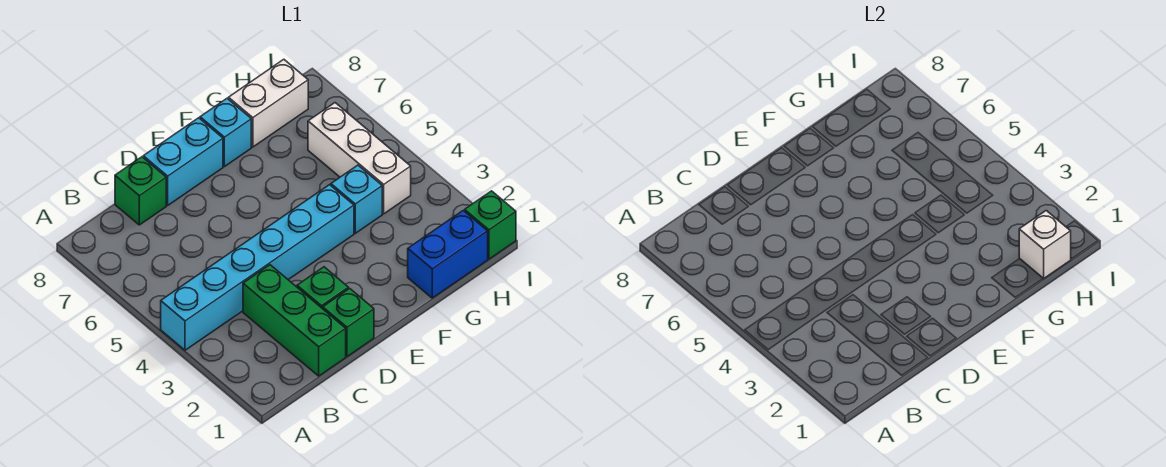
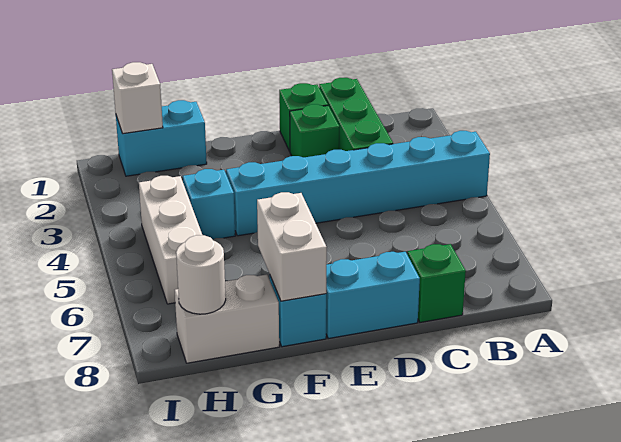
none -> white brick F7:F8 level 2
blue brick G1:H1 level 1 -> cyan brick G1:H1 level 1
none -> white round brick H8 level 2
green brick I1 level 1 -> none

